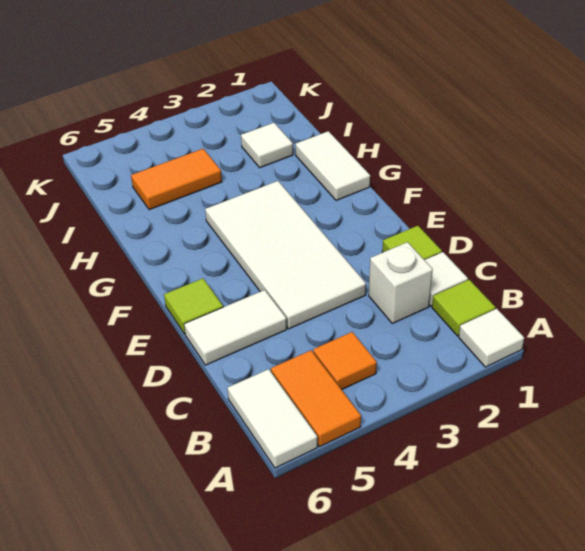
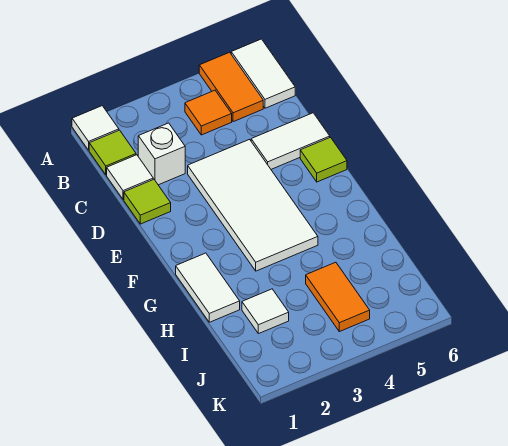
orange tile I4:I5 level 1 -> orange tile I4:J4 level 1

